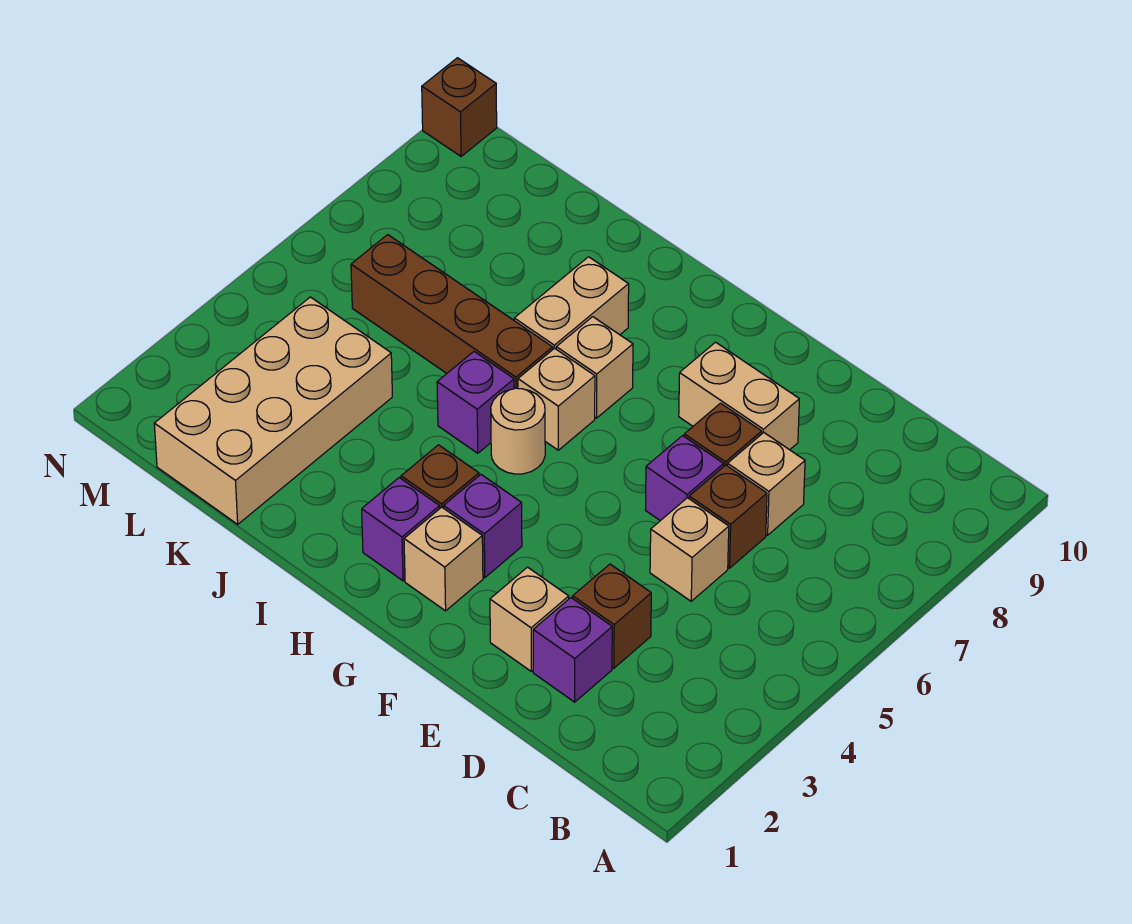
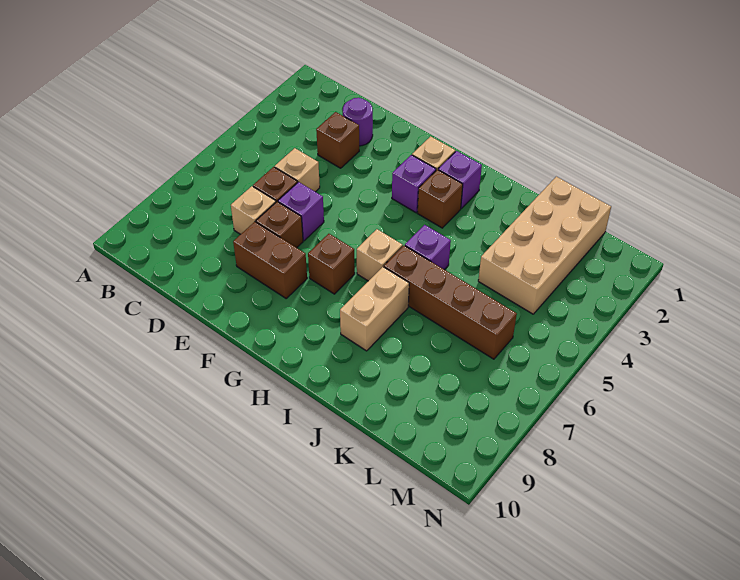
purple brick D2 level 1 -> purple round brick D2 level 1
tan brick E2 level 1 -> none
tan brick E8:F8 level 1 -> brown brick E8:F8 level 1
tan round brick H5 level 1 -> none
tan brick H7 level 1 -> none
brown brick N10 level 1 -> brown brick G7 level 1

